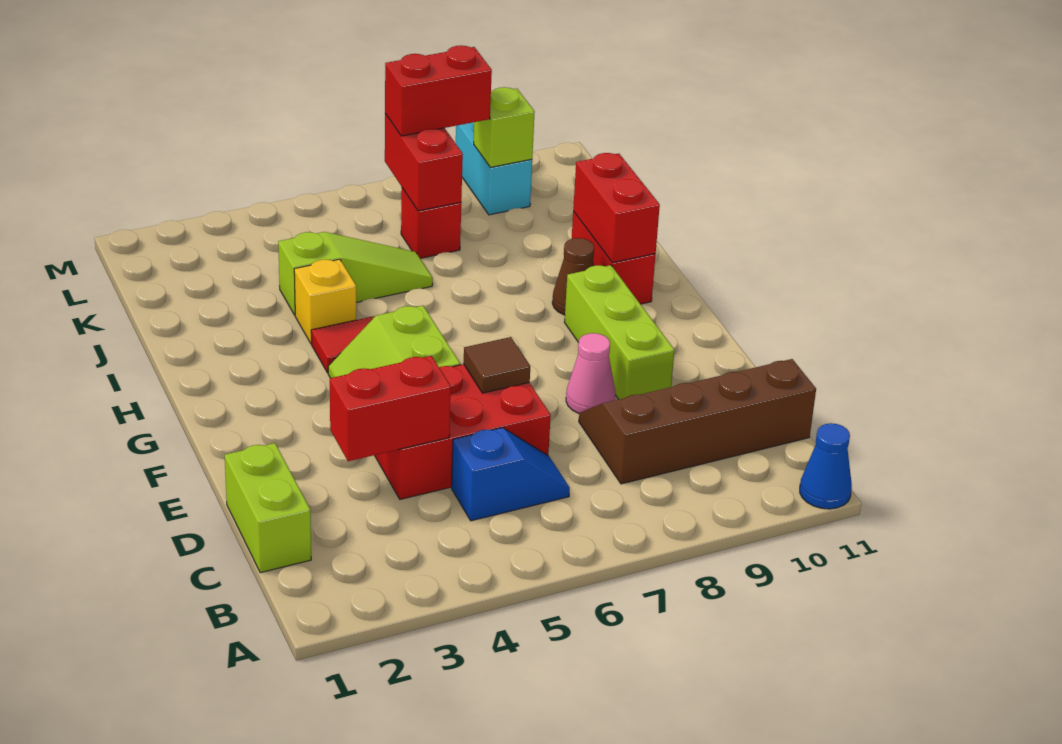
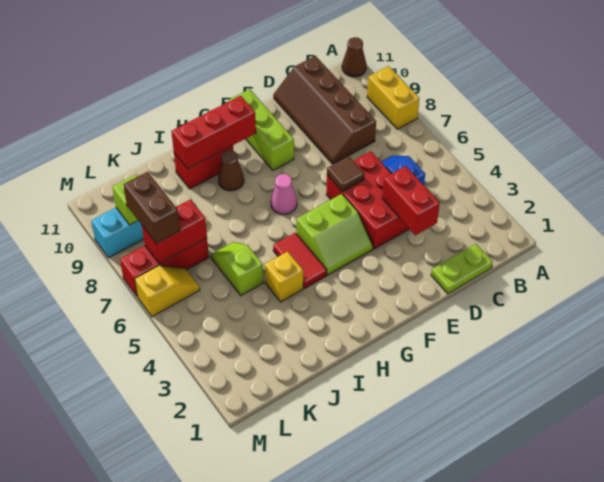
none -> yellow brick A8:A9 level 1
blue cone A11 level 1 -> brown cone A11 level 1
lime brick C1:D1 level 1 -> lime plate C1:D1 level 1
pink cone E8 level 1 -> pink cone G7 level 1
lime brick E9:G9 level 1 -> lime brick F9:F11 level 1
red brick H10:I10 level 2 -> red brick G10:I10 level 2
lime slope J4:J6 level 1 top 4 -> lime slope J5:J6 level 1 top 5
red brick K7 level 1 -> red brick K7:M7 level 1
none -> yellow slope L6:M6 level 1 top M
red brick L7:L8 level 3 -> brown brick L7:L8 level 3

